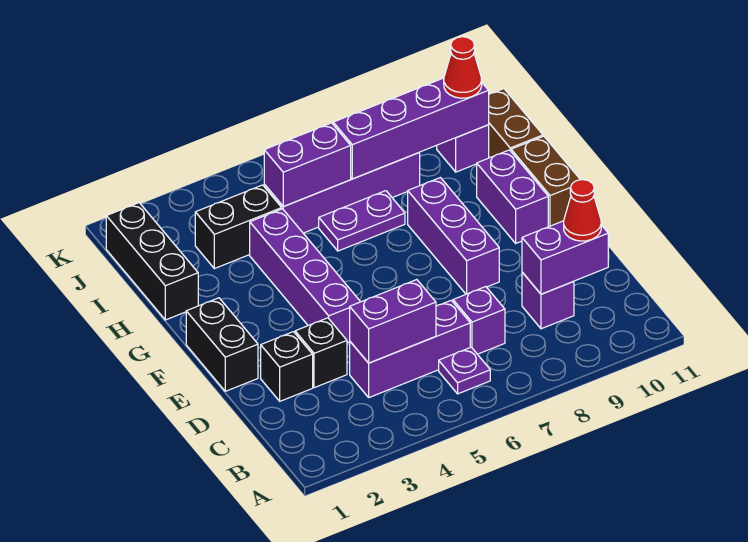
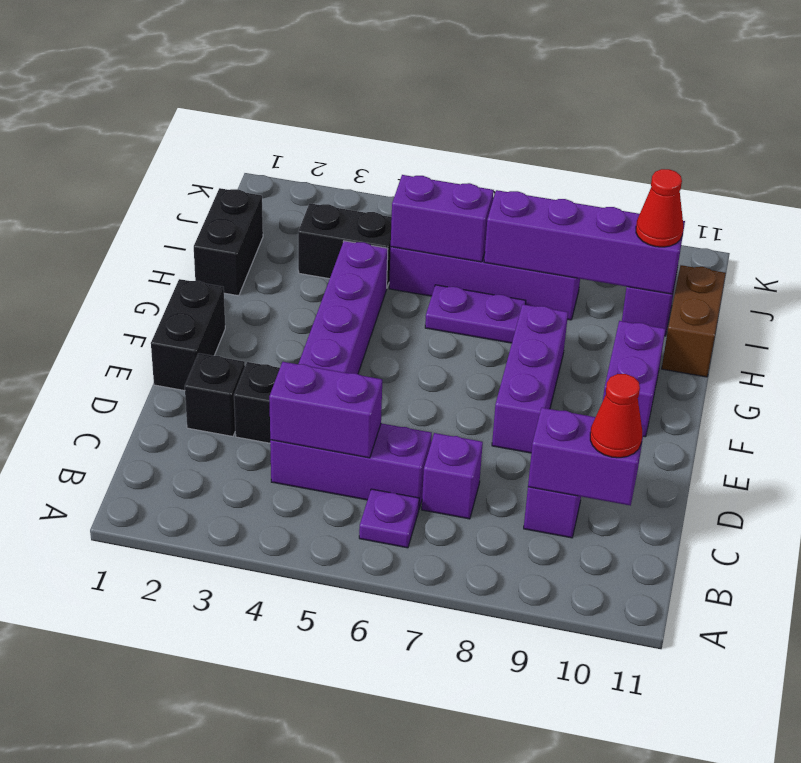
brown brick F11:G11 level 1 -> none
black brick H1:J1 level 1 -> black brick H1:I1 level 1

